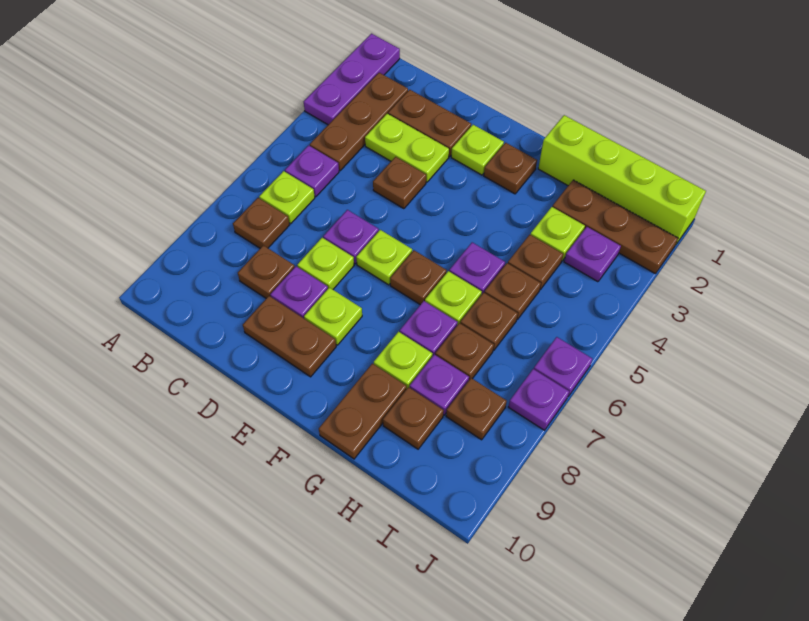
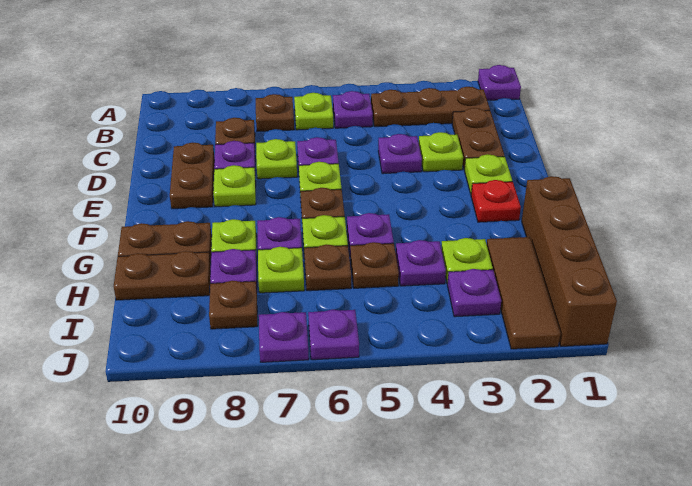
purple plate A1:A3 level 1 -> purple plate A1 level 1
lime plate C3:D3 level 1 -> lime plate D3 level 1
brown plate D4 level 1 -> purple plate D4 level 1
brown plate F2 level 1 -> red plate F2 level 1
lime brick G1:J1 level 1 -> brown brick G1:J1 level 1
brown plate H2:J2 level 1 -> brown tile H2:J2 level 1
brown plate H4 level 1 -> purple plate H4 level 1
brown plate H7 level 1 -> lime plate H7 level 1
brown plate H9 level 1 -> brown plate H9:H10 level 1

